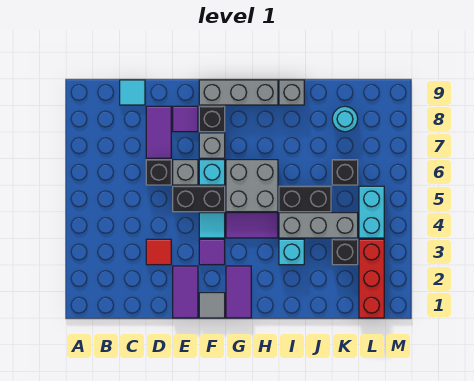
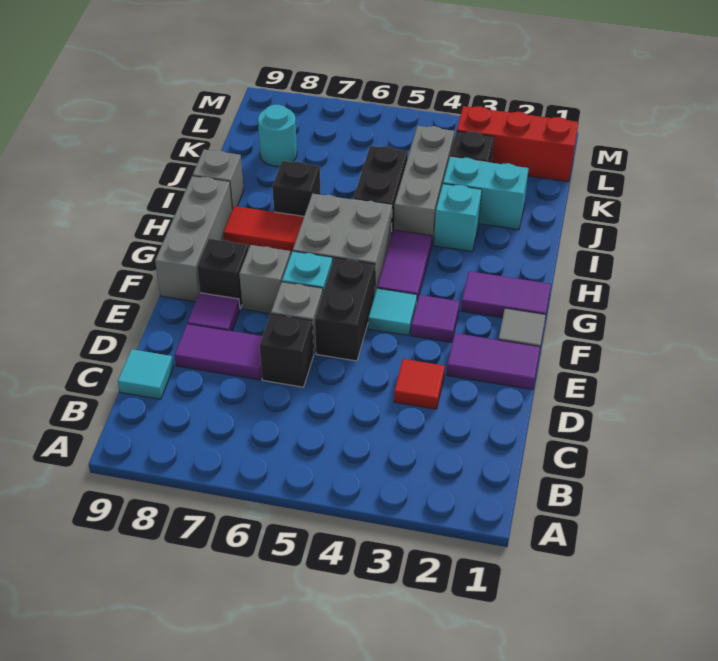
none -> red tile H7:H8 level 1
black brick K6 level 1 -> black brick I7 level 1
cyan brick L4:L5 level 1 -> cyan brick J2:J3 level 1

